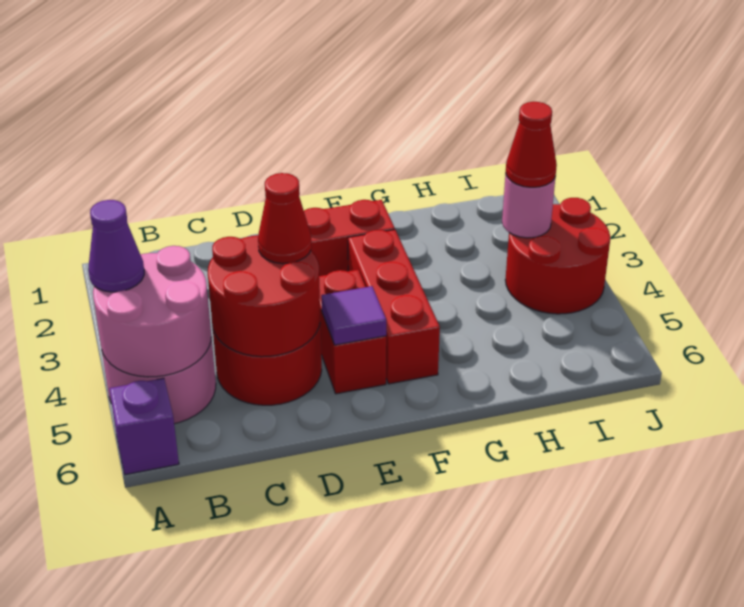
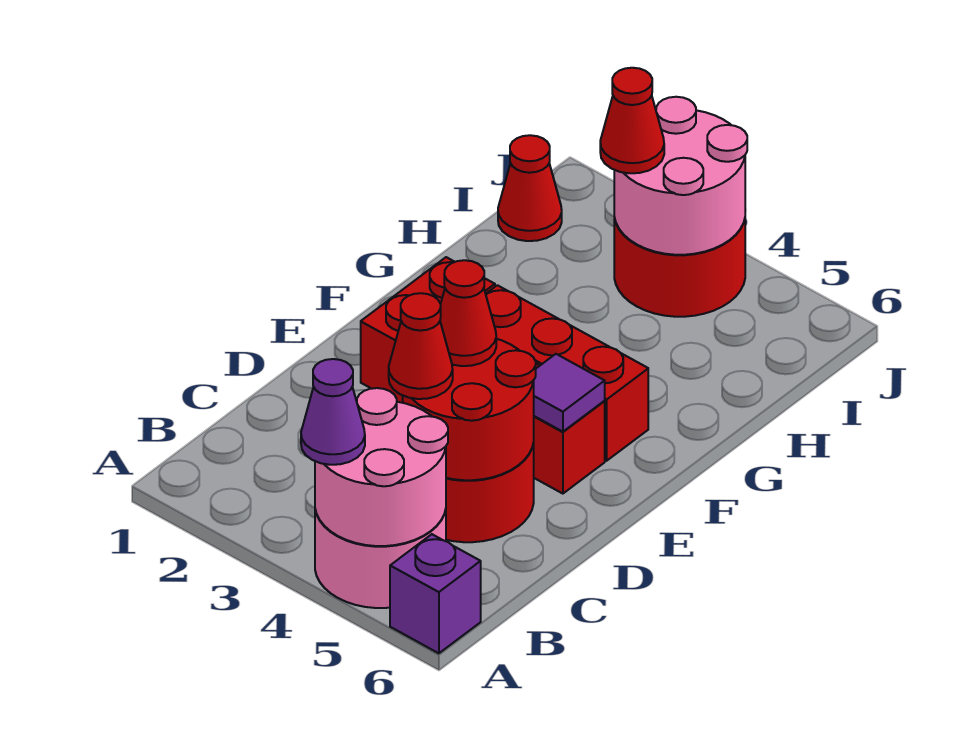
none -> red cone C4 level 3
none -> red cone I1 level 1
pink round brick I3 level 2 -> pink round brick I3:J4 level 2

